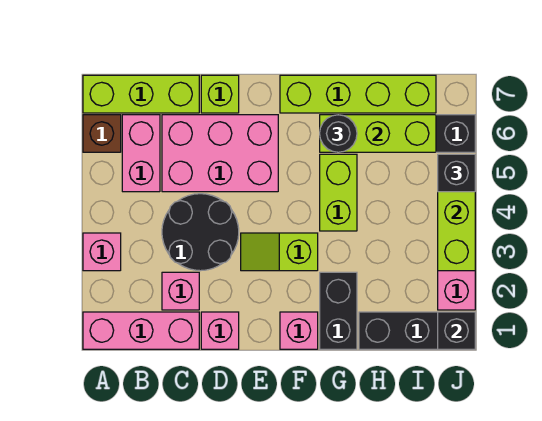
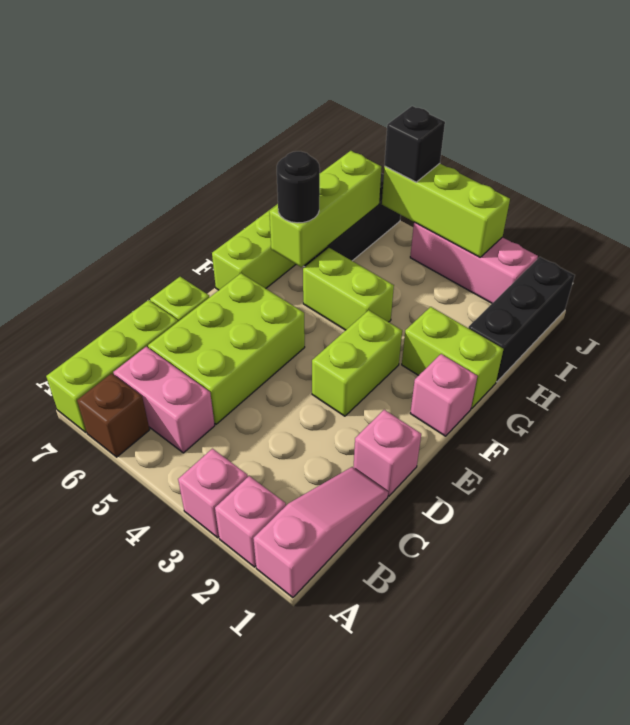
pink brick A1:C1 level 1 -> pink slope A1:C1 level 1 top A
pink brick C2 level 1 -> pink brick A2 level 1
black round brick C3:D4 level 1 -> none
pink brick C5:E6 level 1 -> lime brick C5:E6 level 1
lime slope E3:F3 level 1 top F -> lime brick E3:F3 level 1
black brick G1:G2 level 1 -> lime brick G1:G2 level 1
black brick J1 level 2 -> none

